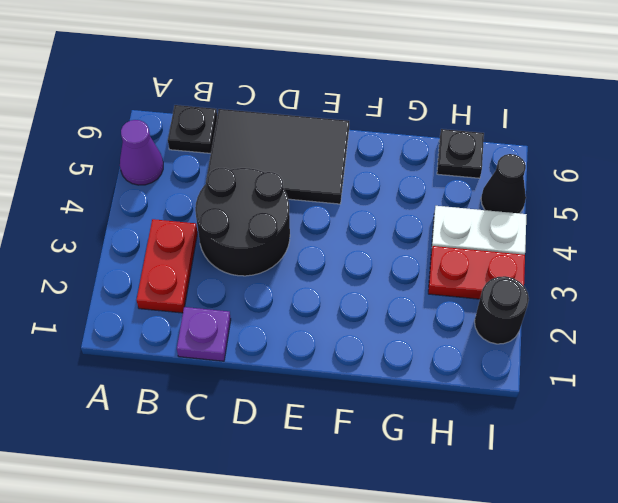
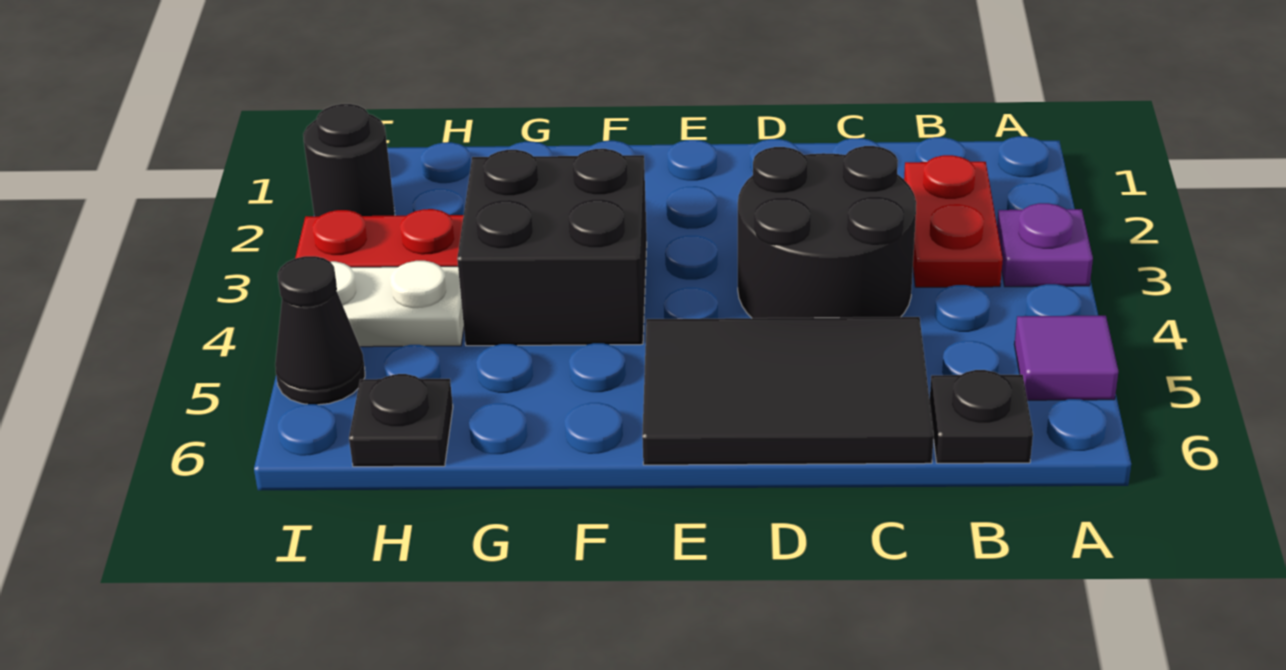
purple cone A5 level 1 -> purple tile A5 level 1
purple plate C1 level 1 -> purple plate A3 level 1
none -> black brick F3:G4 level 1

